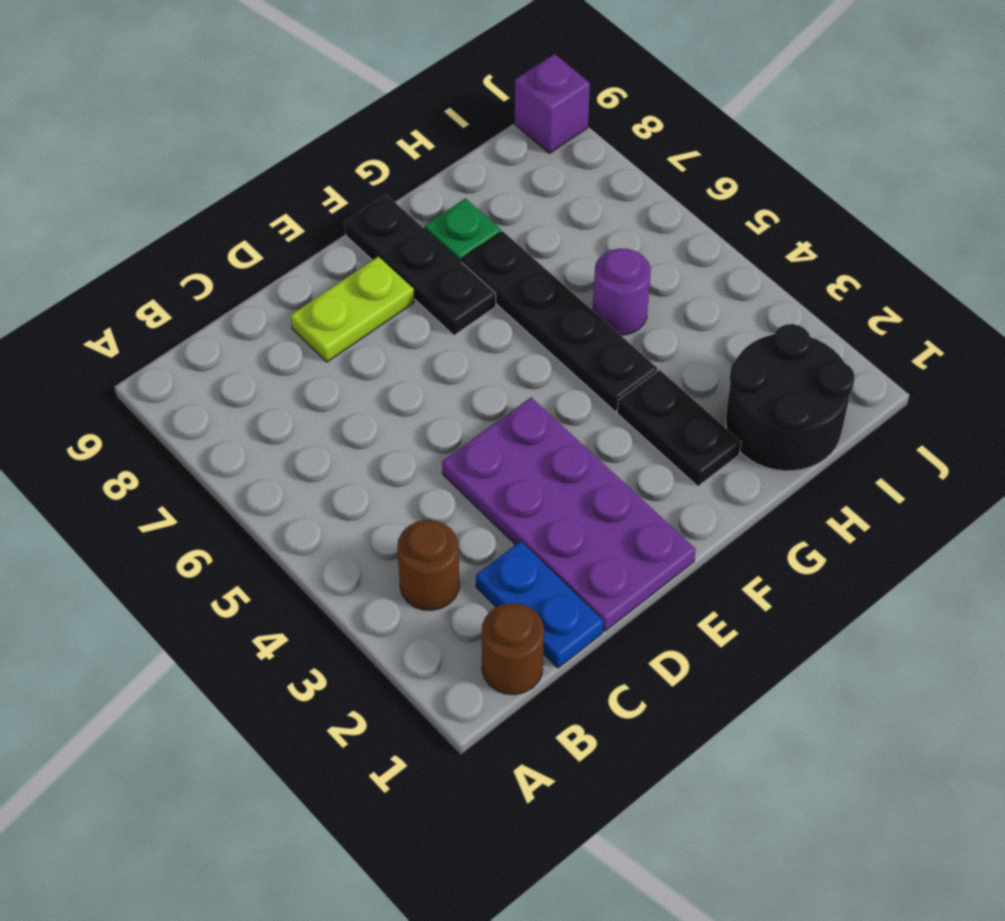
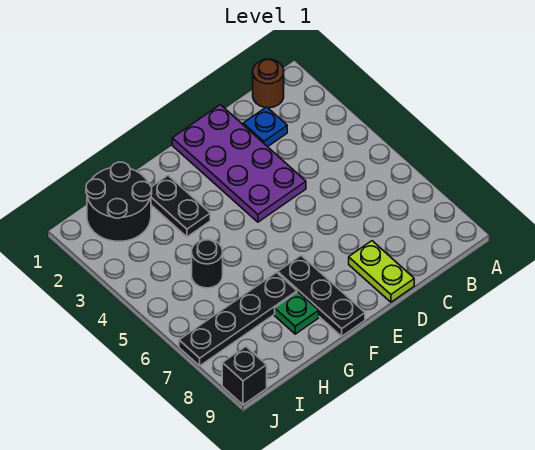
brown round brick B3 level 1 -> none
blue plate C1:C2 level 1 -> blue plate C2 level 1
lime plate D8:E8 level 1 -> lime plate D8:D9 level 1
black plate G4:G7 level 1 -> black plate G7:J7 level 1
purple round brick H5 level 1 -> black round brick H5 level 1
purple brick J9 level 1 -> black brick J9 level 1

